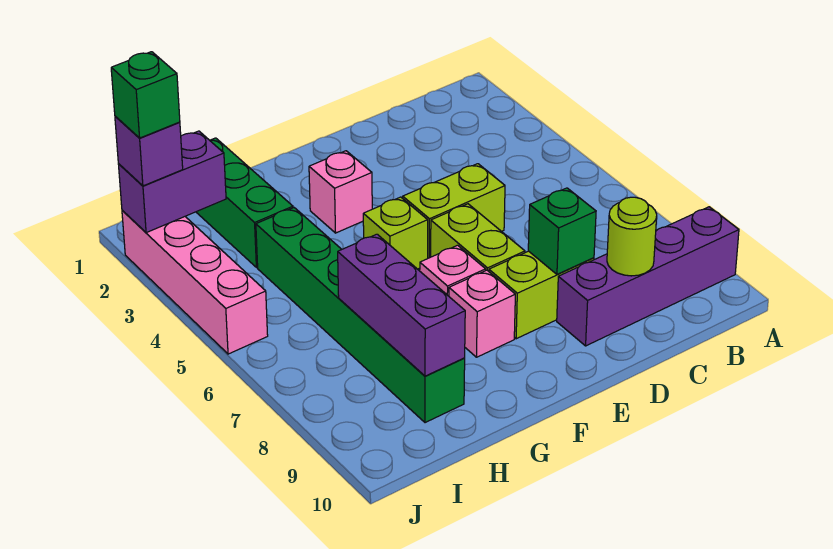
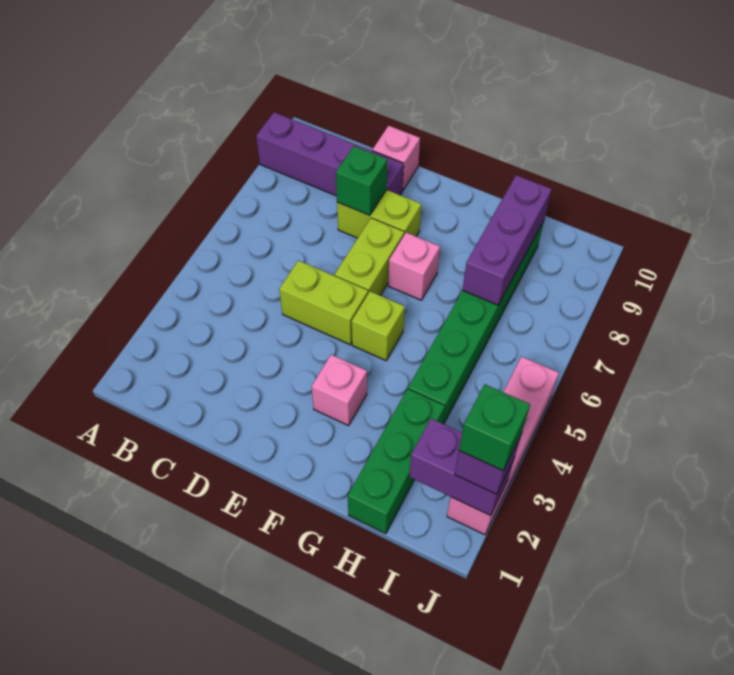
lime round brick C9 level 2 -> none
pink brick F8 level 1 -> pink brick D10 level 1

